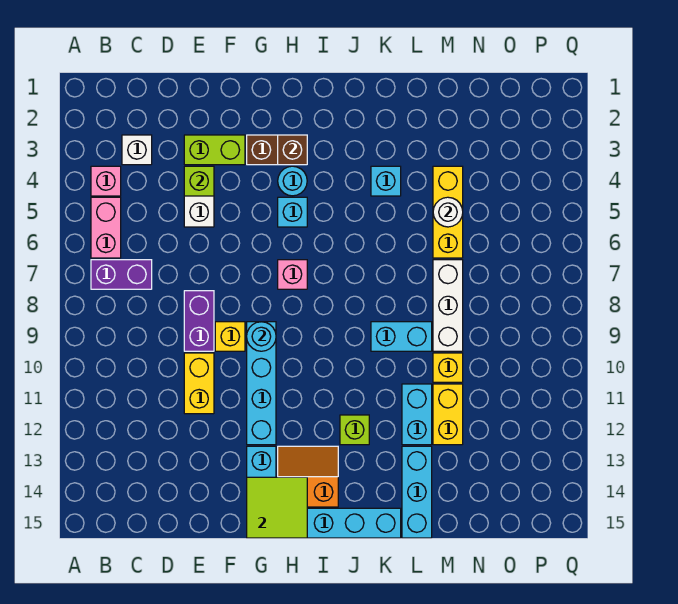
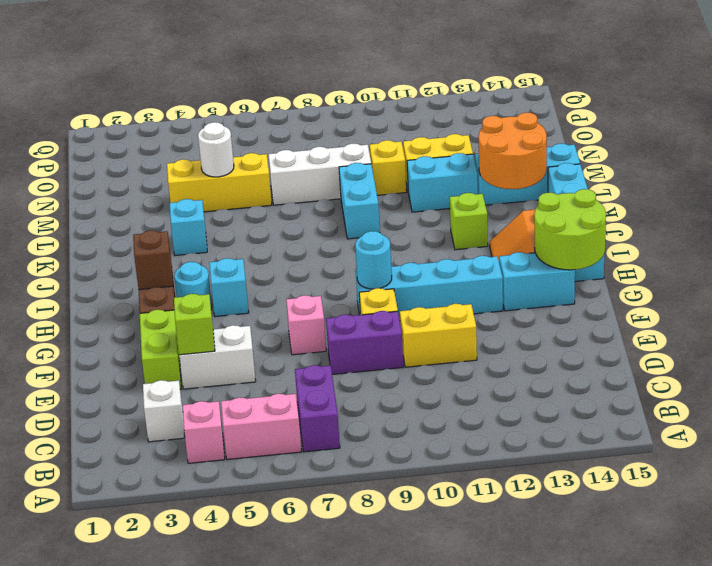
lime tile G14:H15 level 2 -> lime round brick G14:H15 level 2
pink brick H7 level 1 -> pink brick F7 level 1
none -> orange round brick K13:L14 level 2

